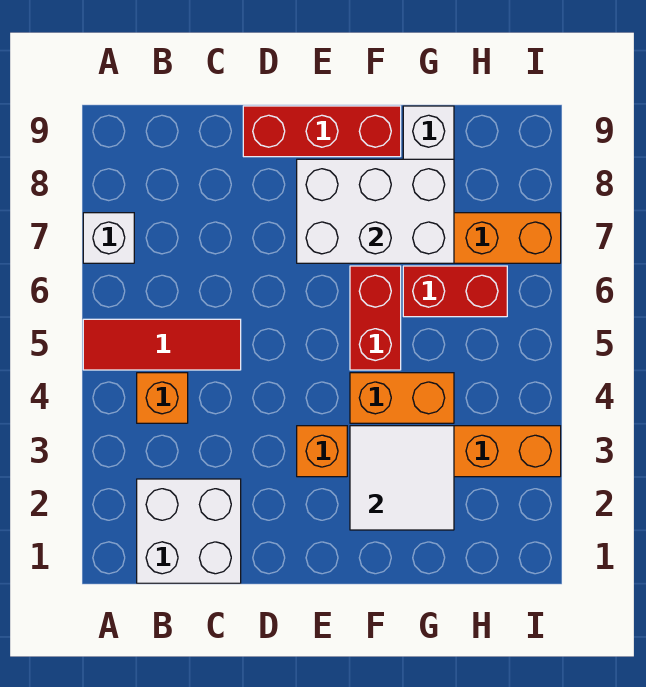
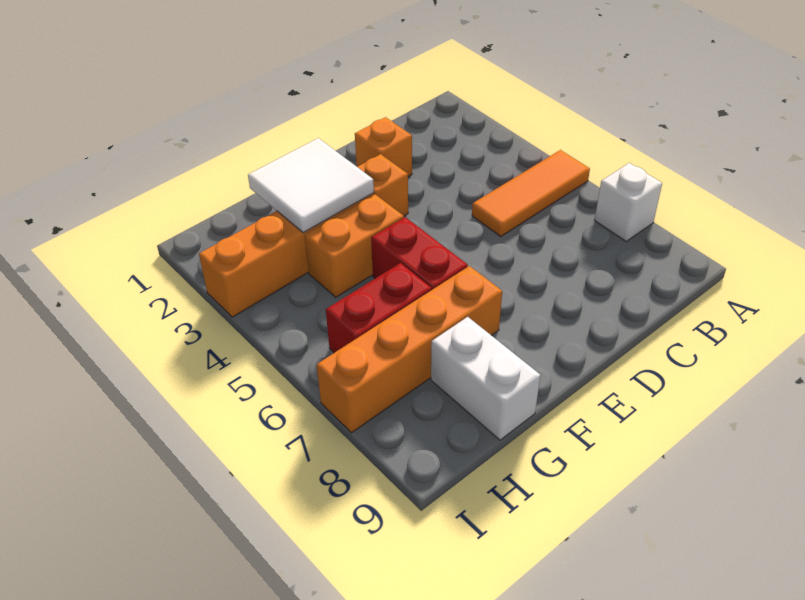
red tile A5:C5 level 1 -> orange tile A5:C5 level 1
white brick B1:C2 level 1 -> none
orange brick B4 level 1 -> orange brick D2 level 1
red brick D9:F9 level 1 -> none
white brick E7:G8 level 2 -> none

